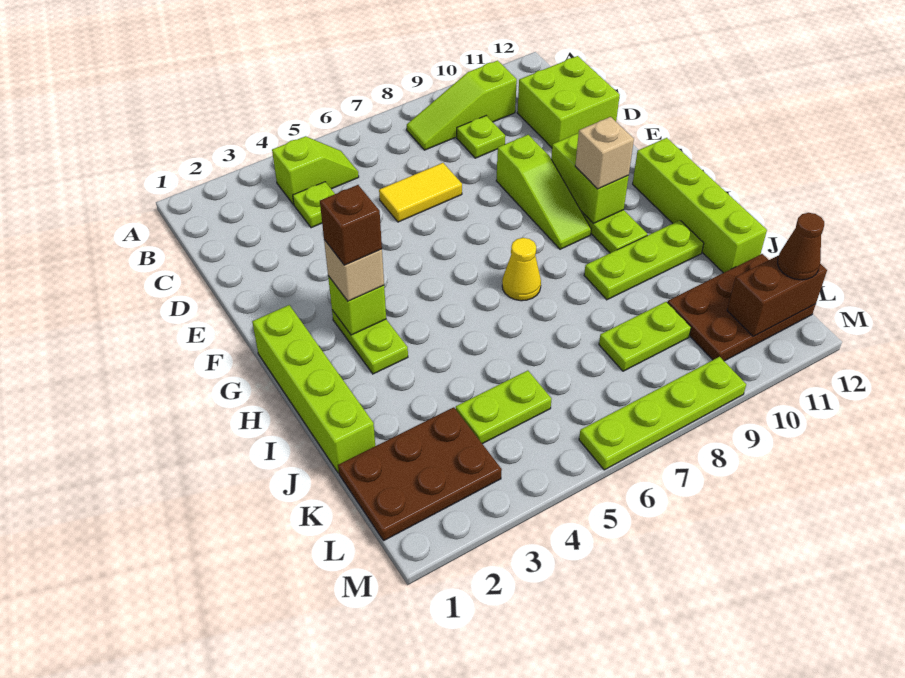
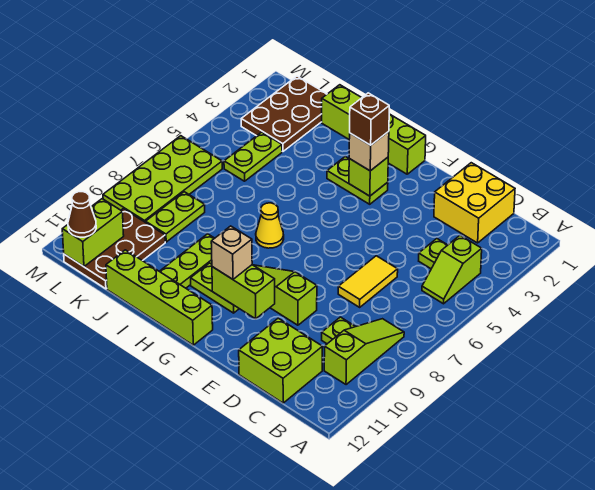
none -> yellow brick C1:D2 level 1
brown brick L11:L12 level 2 -> lime brick L11:L12 level 2
lime plate M6:M9 level 1 -> lime plate L6:M9 level 1

